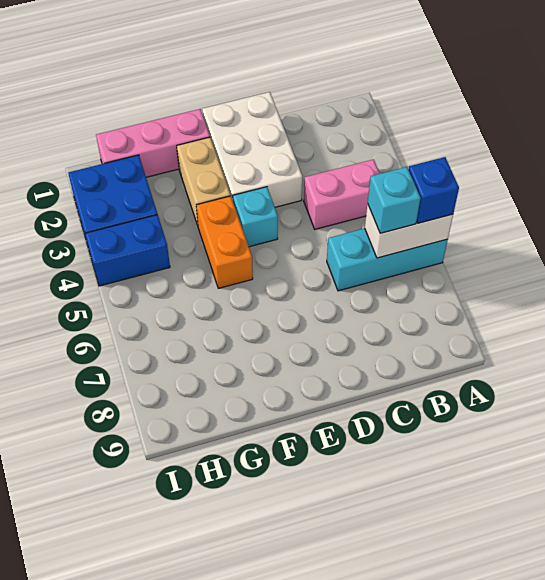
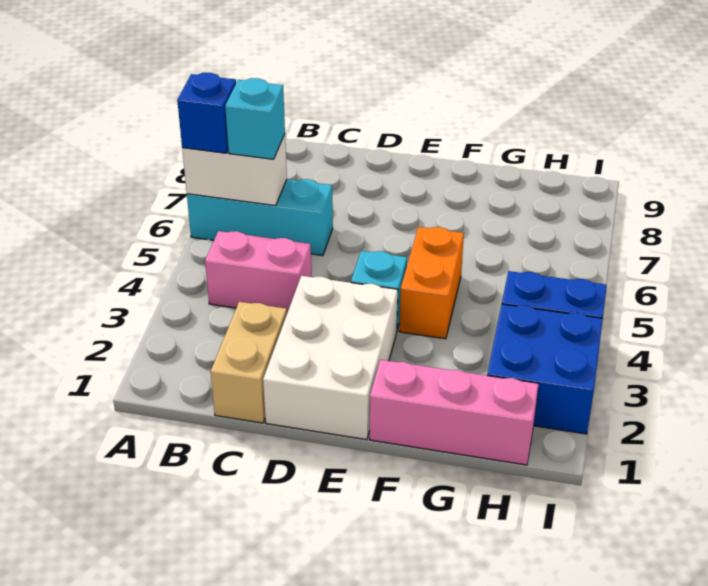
tan brick F2:F3 level 1 -> tan brick C1:C2 level 1

